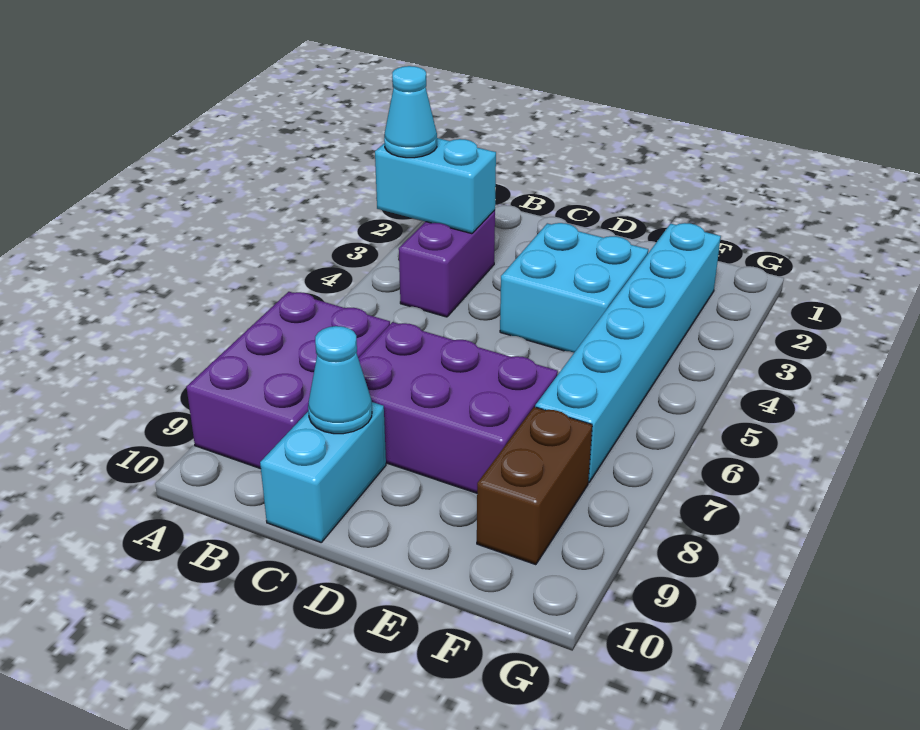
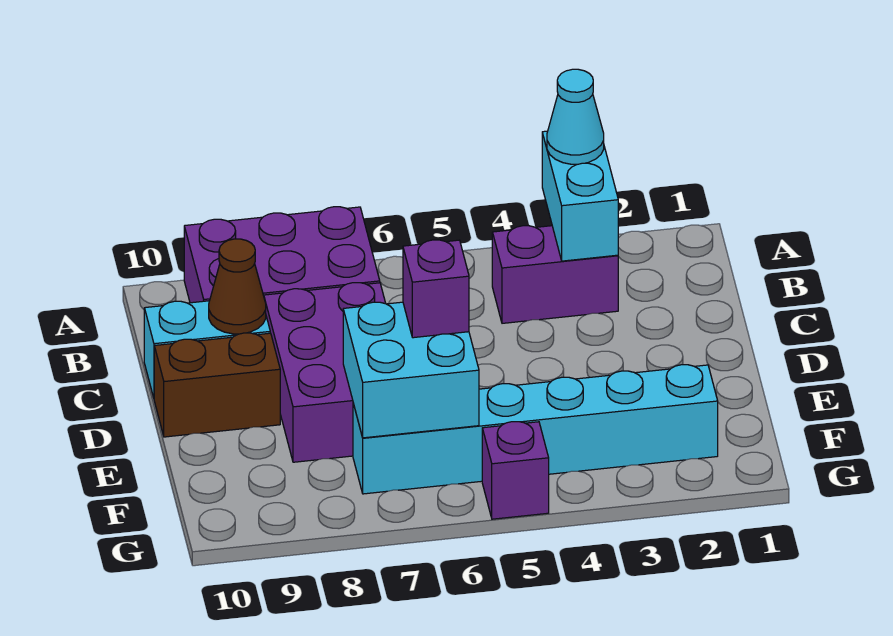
cyan cone C9 level 2 -> brown cone C9 level 2
cyan brick D3:E4 level 1 -> cyan brick E6:F7 level 2
none -> purple brick E6 level 3
brown brick F8:F9 level 1 -> brown brick D9:D10 level 1
none -> purple brick G5 level 1

